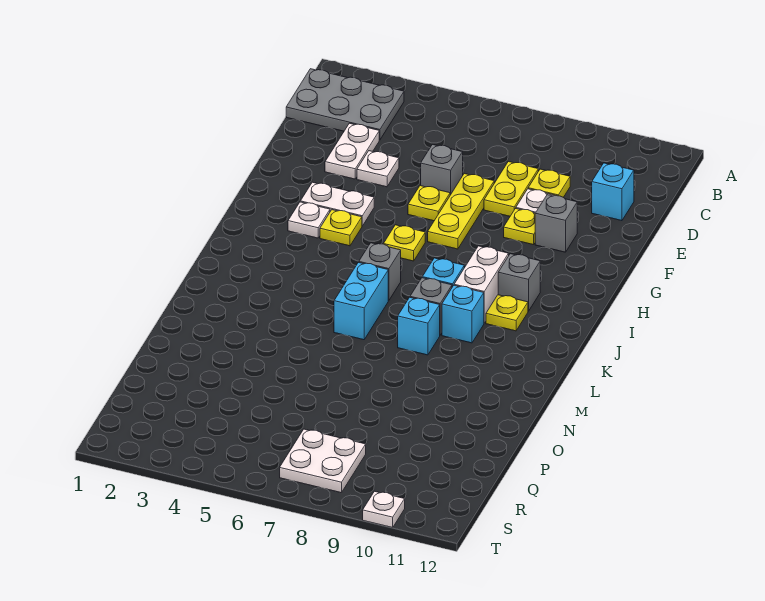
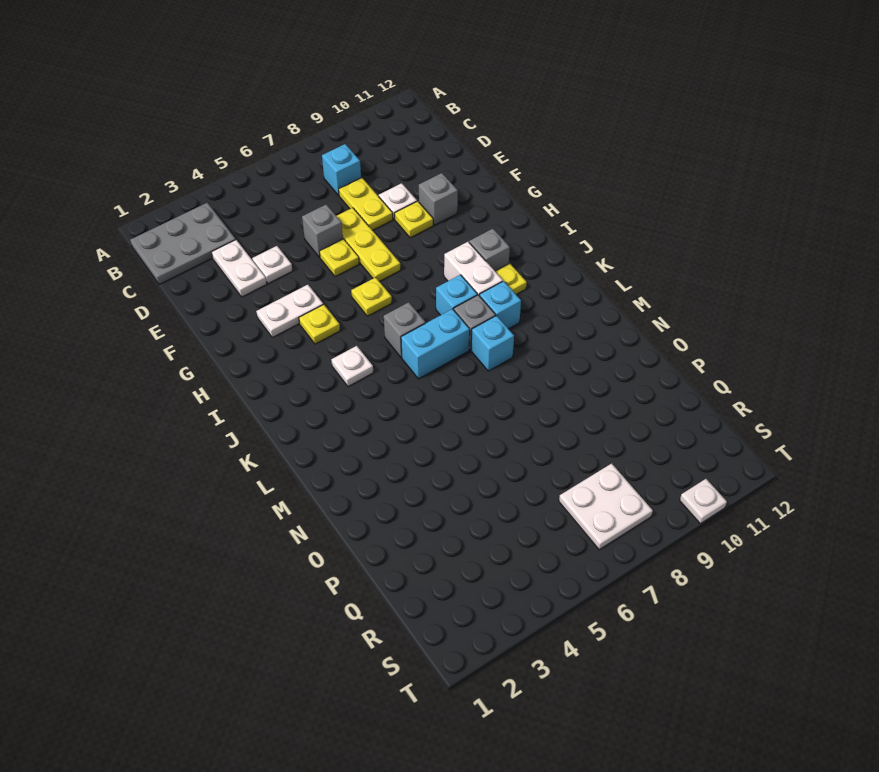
yellow plate D9 level 1 -> none
cyan brick D11 level 1 -> cyan brick C8 level 1
white plate H3 level 1 -> white plate J4 level 1
cyan brick K6:L6 level 1 -> cyan brick K6:K7 level 1

